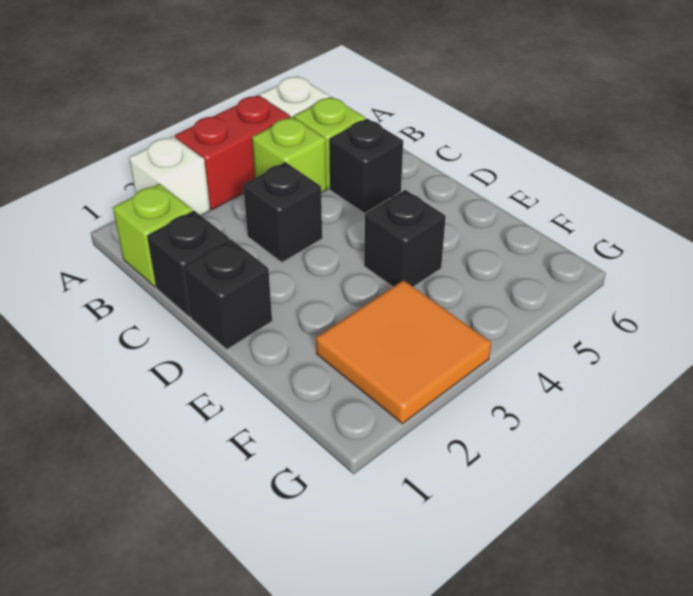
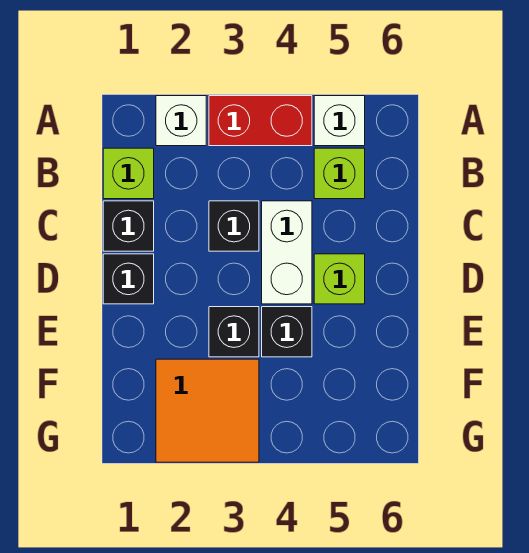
lime brick B4 level 1 -> lime brick D5 level 1
none -> white brick C4:D4 level 1
black brick C5 level 1 -> black brick E3 level 1

